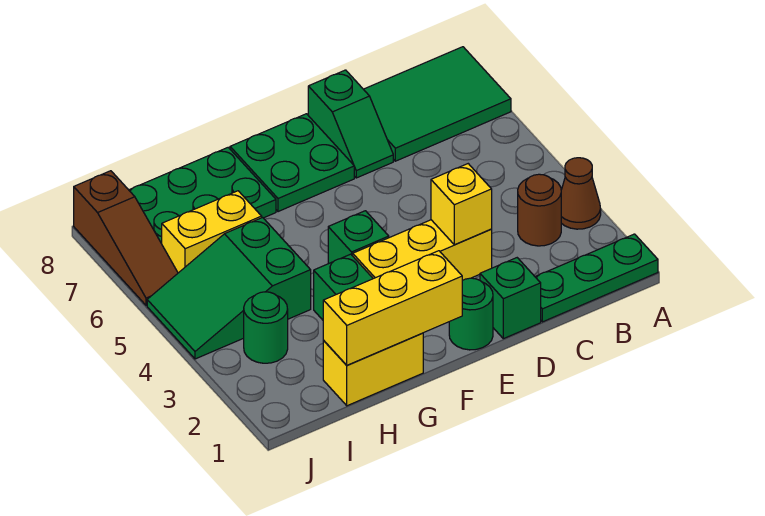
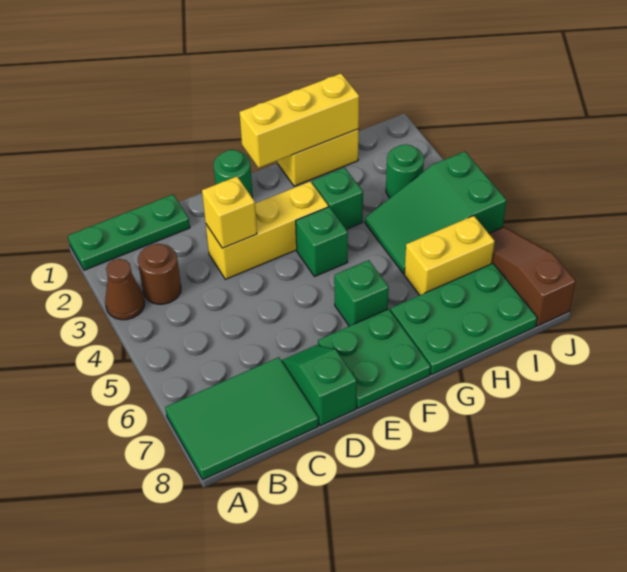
green brick D1 level 1 -> green brick F6 level 1
green slope H4:J5 level 1 top H -> green slope H4:J5 level 1 top J

